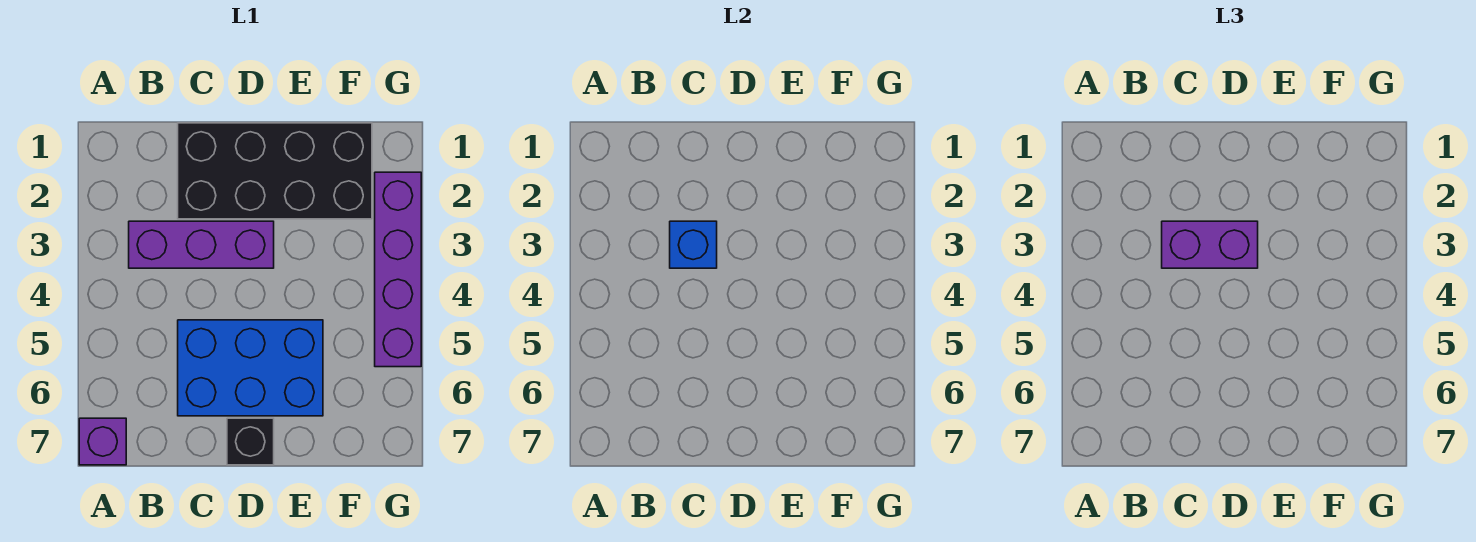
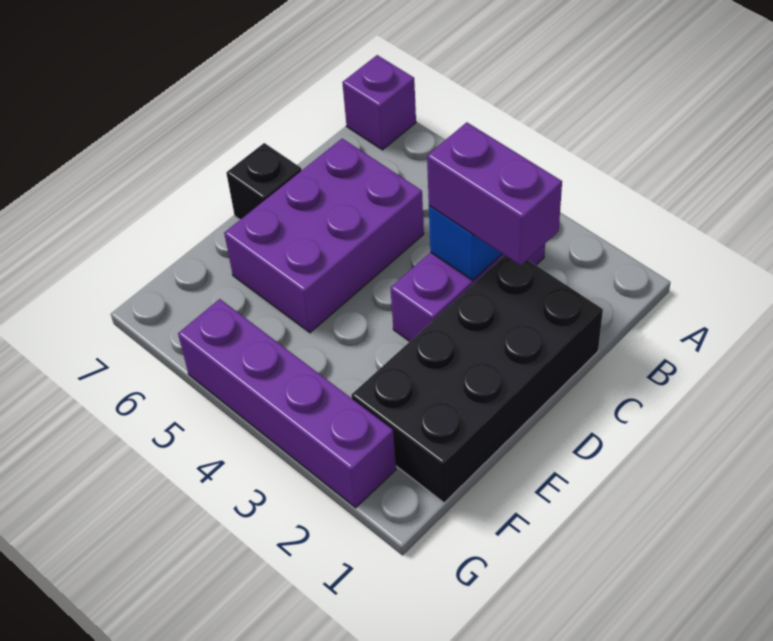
purple brick C3:D3 level 3 -> purple brick C2:C3 level 3
blue brick C5:E6 level 1 -> purple brick C5:E6 level 1

